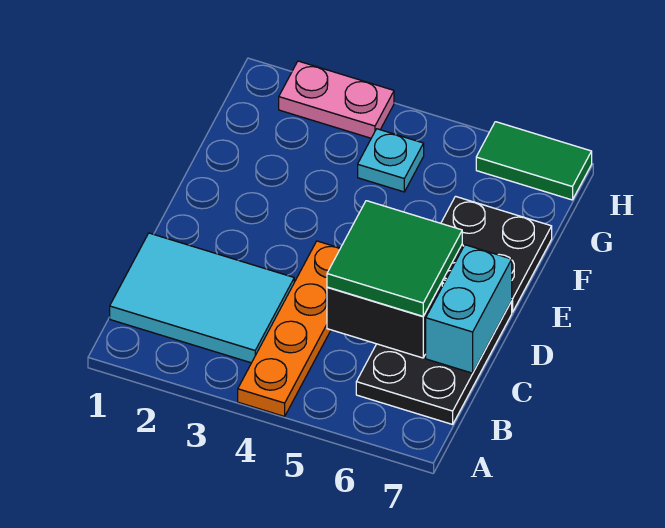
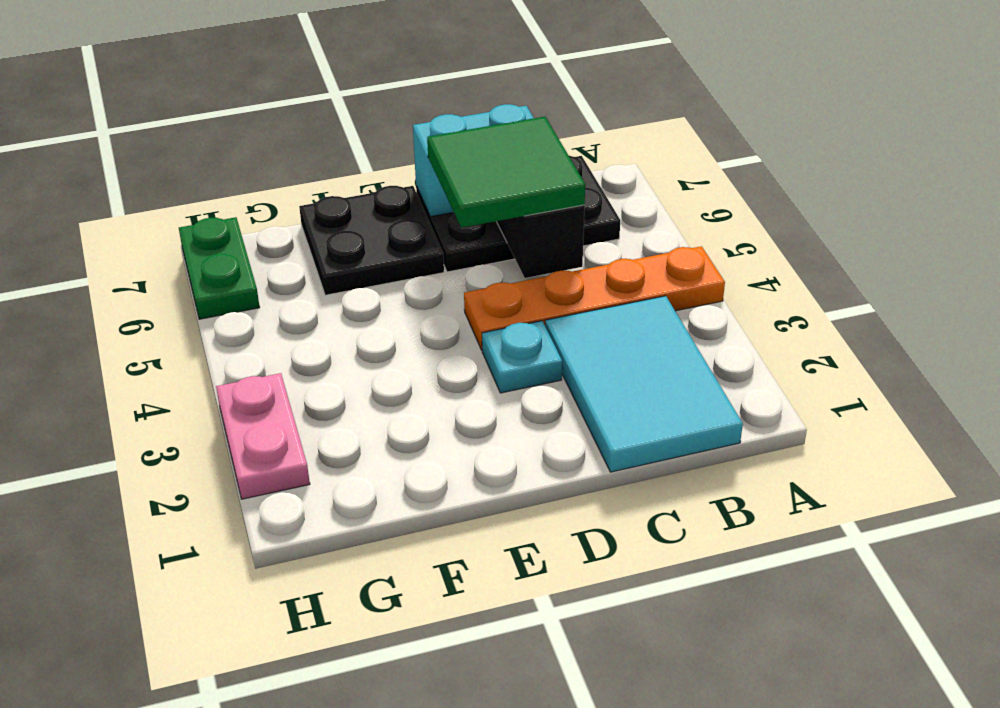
cyan plate G4 level 1 -> cyan plate D3 level 1
green tile H6:H7 level 1 -> green plate H6:H7 level 1

